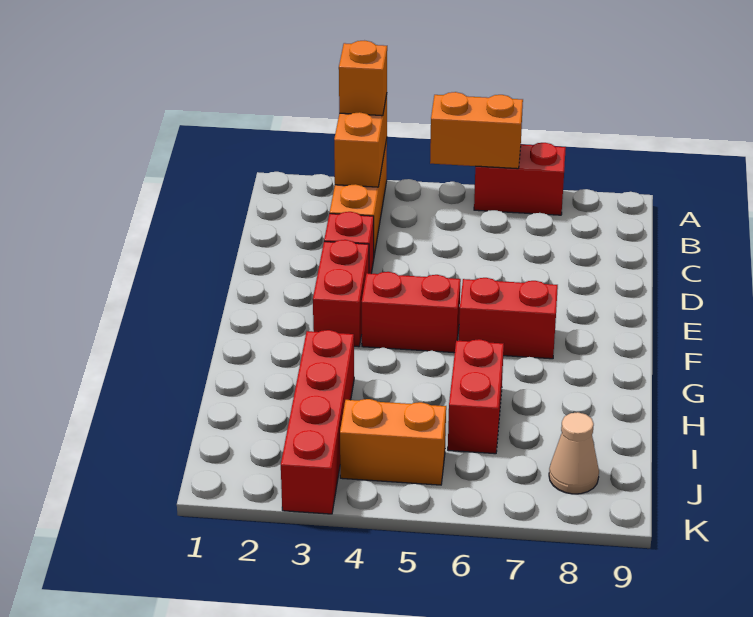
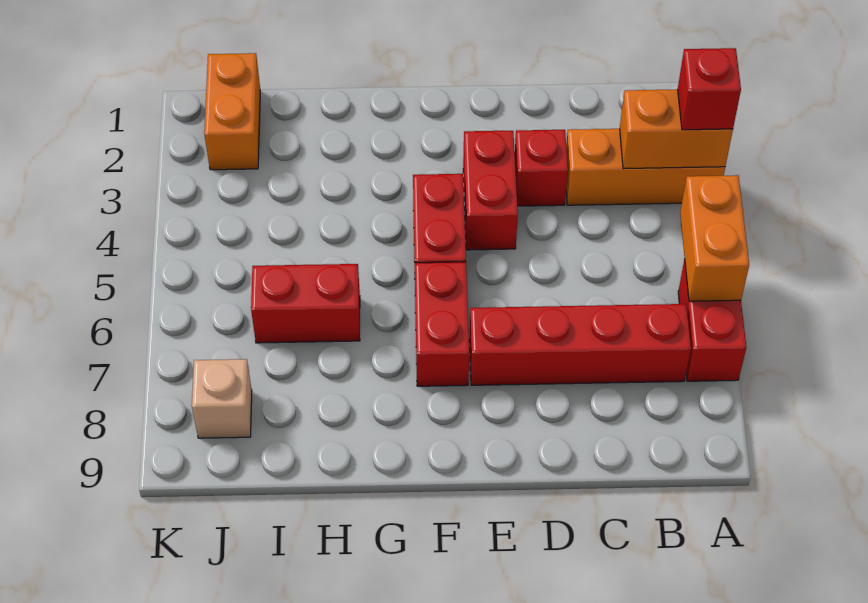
orange brick A3 level 3 -> red brick A3 level 3
red brick E3:F3 level 1 -> red brick E3:E4 level 1
red brick H3:K3 level 1 -> red brick B7:E7 level 1
orange brick J4:J5 level 1 -> orange brick J1:J2 level 1
tan cone J8 level 1 -> tan brick J8 level 1

